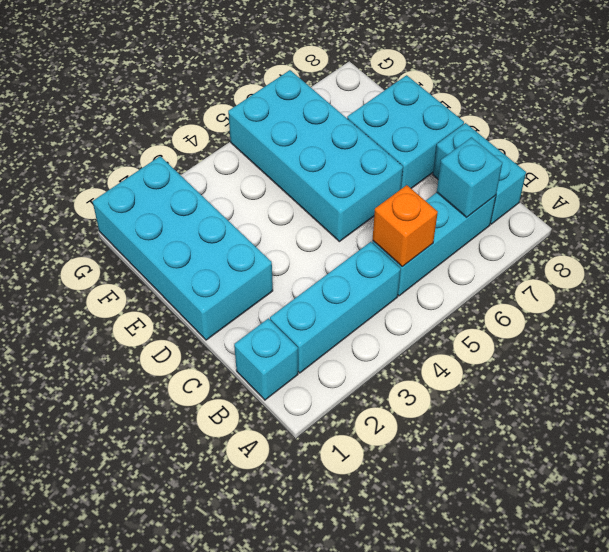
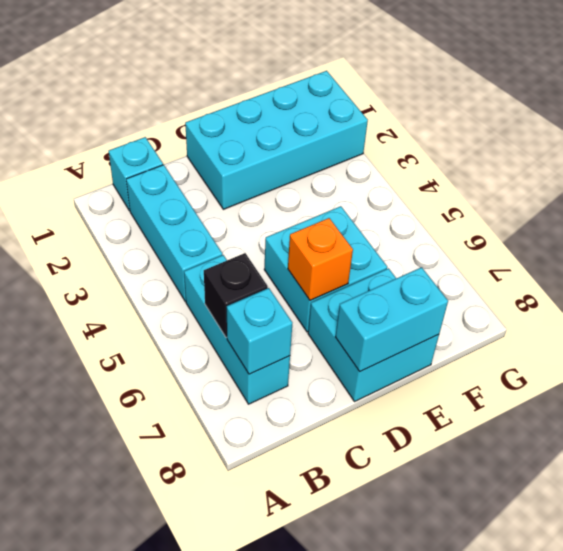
orange brick B5 level 2 -> orange brick D6 level 2
none -> black brick B6 level 2
cyan brick B8:C8 level 1 -> cyan brick D8:E8 level 2
cyan brick D5:G6 level 1 -> cyan brick D5:E6 level 1

